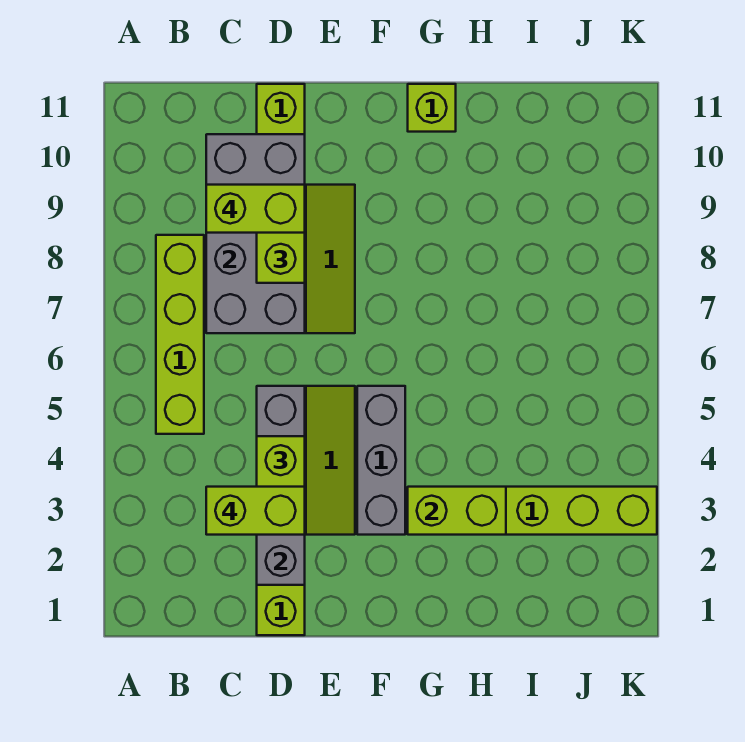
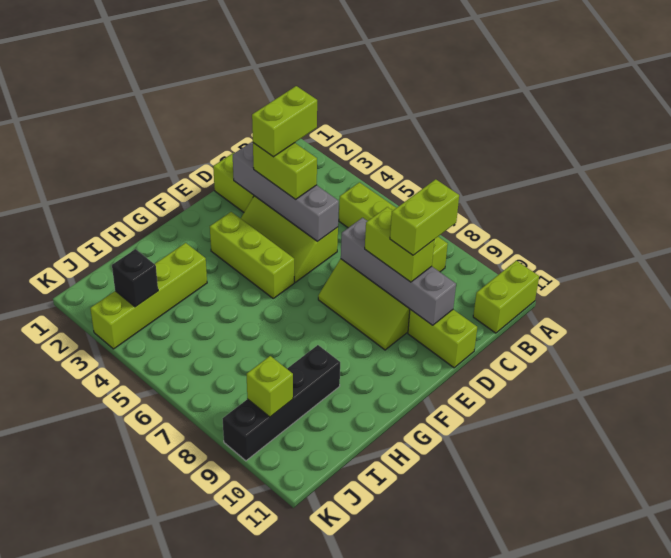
grey brick C7:D10 level 2 -> grey brick D7:D10 level 2
grey brick F3:F5 level 1 -> lime brick F3:F5 level 1
lime brick G3:H3 level 2 -> lime brick A11:B11 level 1
lime brick G11 level 1 -> lime brick J9 level 2
none -> black brick H9:K9 level 1
none -> black brick J3 level 2

